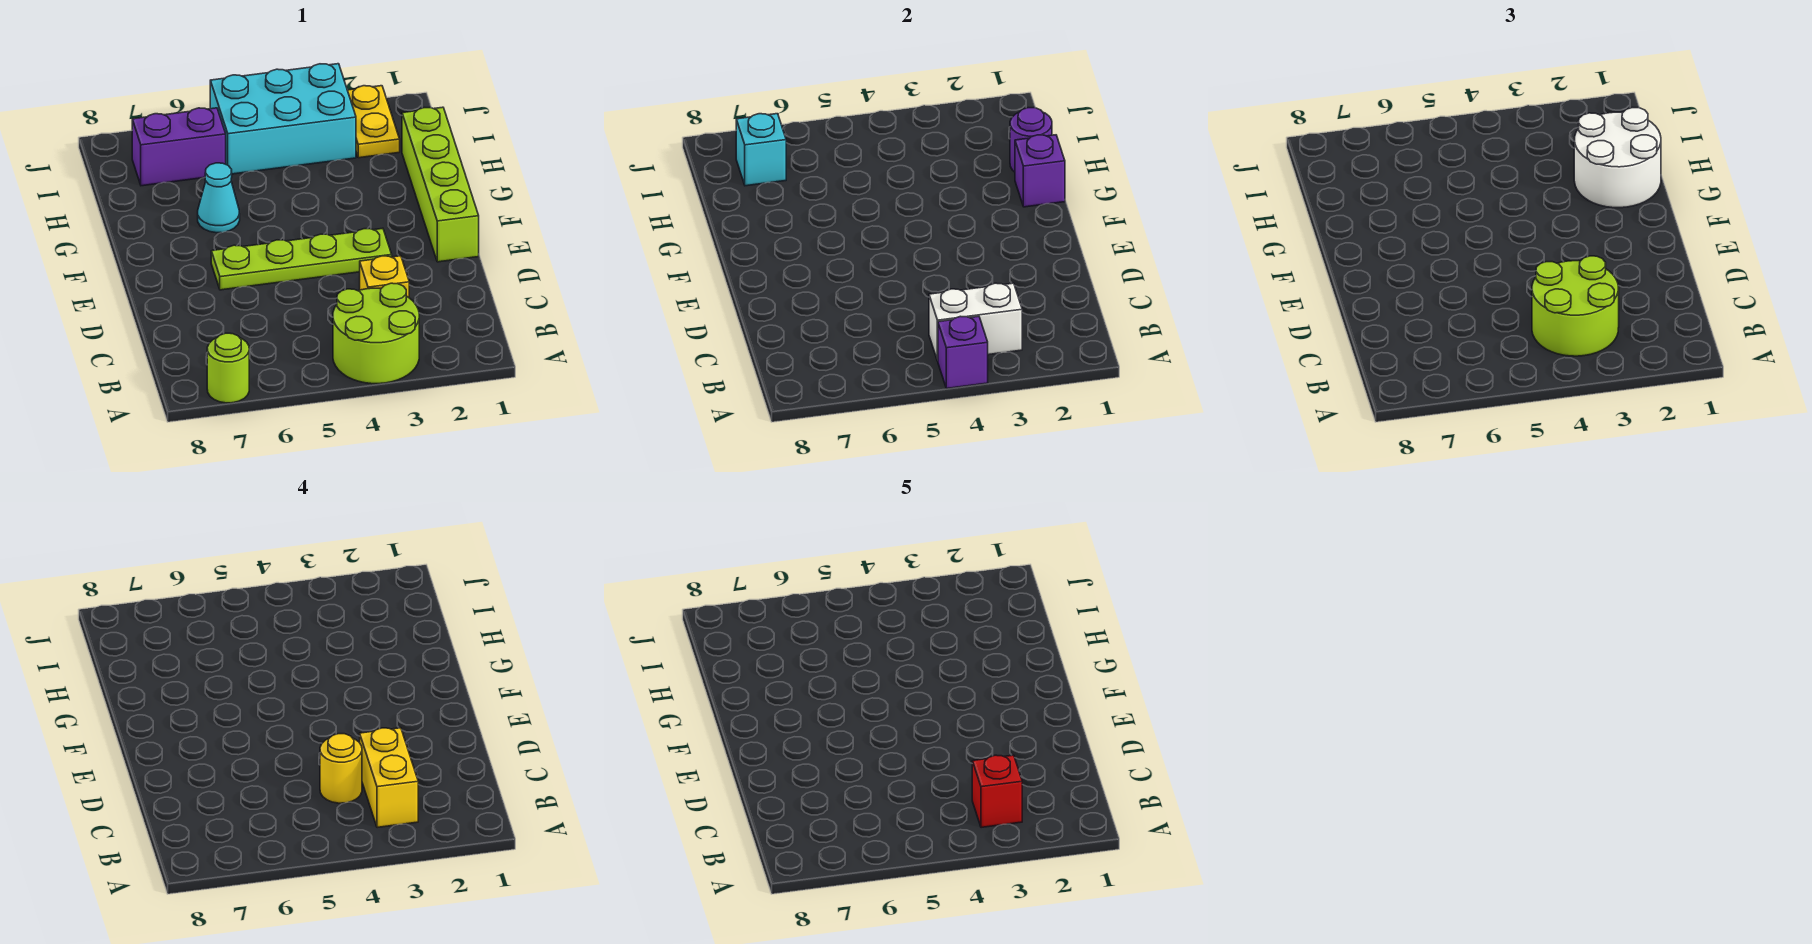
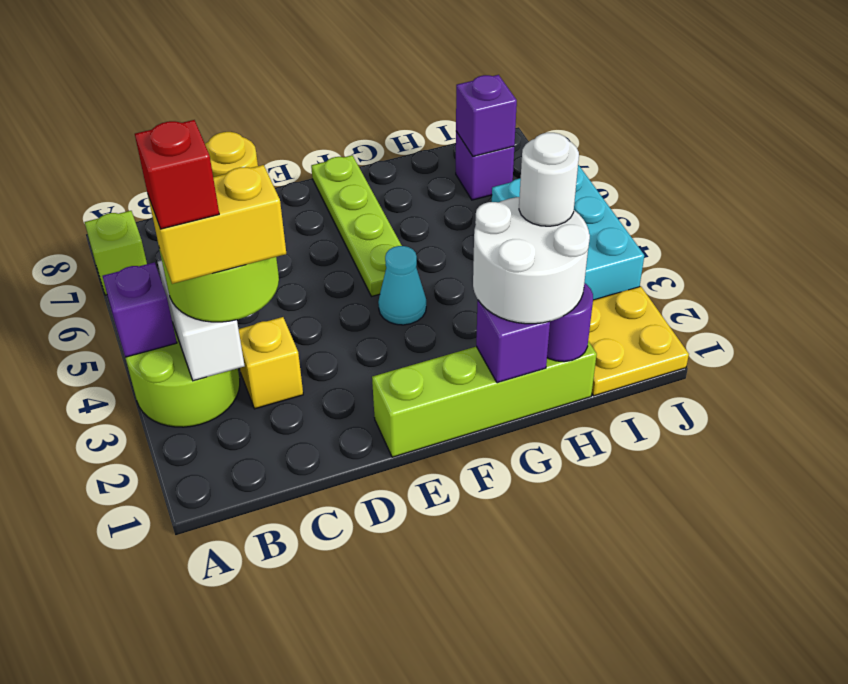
lime round brick A7 level 1 -> lime brick A7 level 1
lime plate E3:E6 level 1 -> lime plate F5:F8 level 1
cyan cone G6 level 1 -> cyan cone F4 level 1
none -> white round brick H2 level 4
yellow plate I2:J2 level 1 -> yellow plate I1:J2 level 1
purple brick I6:I7 level 1 -> purple brick I7 level 1
cyan brick I7 level 2 -> purple brick I7 level 2

